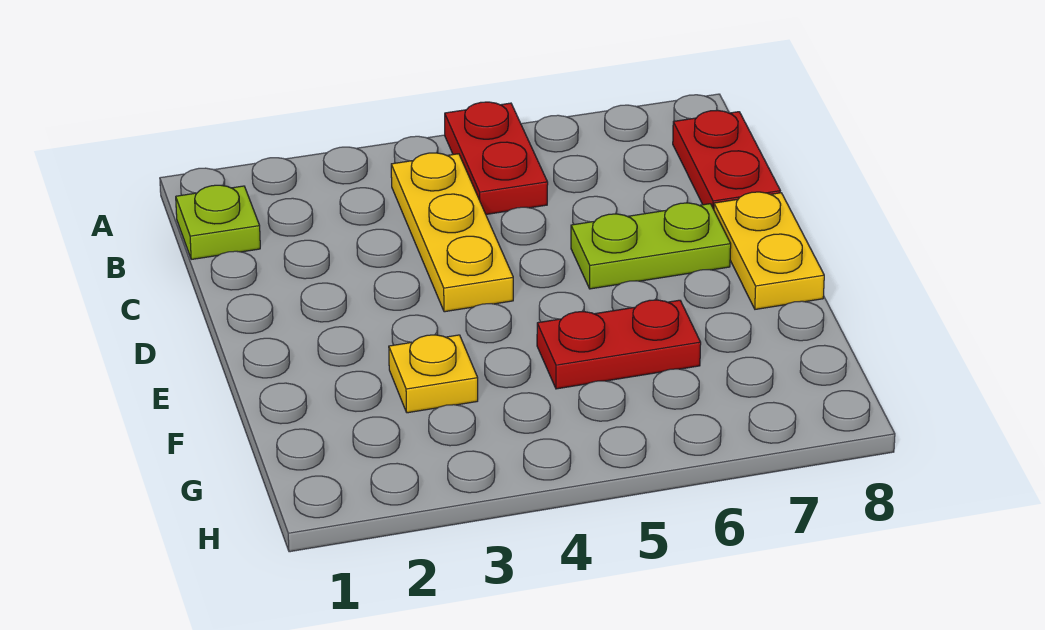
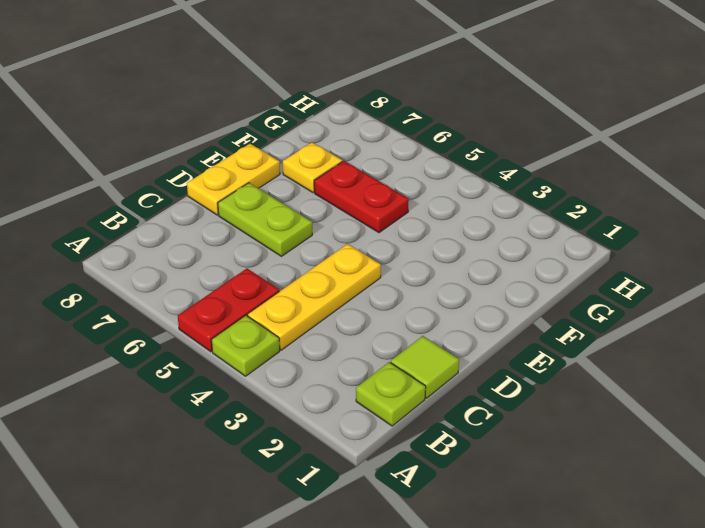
none -> lime plate A4 level 1
red plate B8:C8 level 1 -> none
none -> lime tile C1 level 1
yellow plate F3 level 1 -> yellow plate F7 level 1

